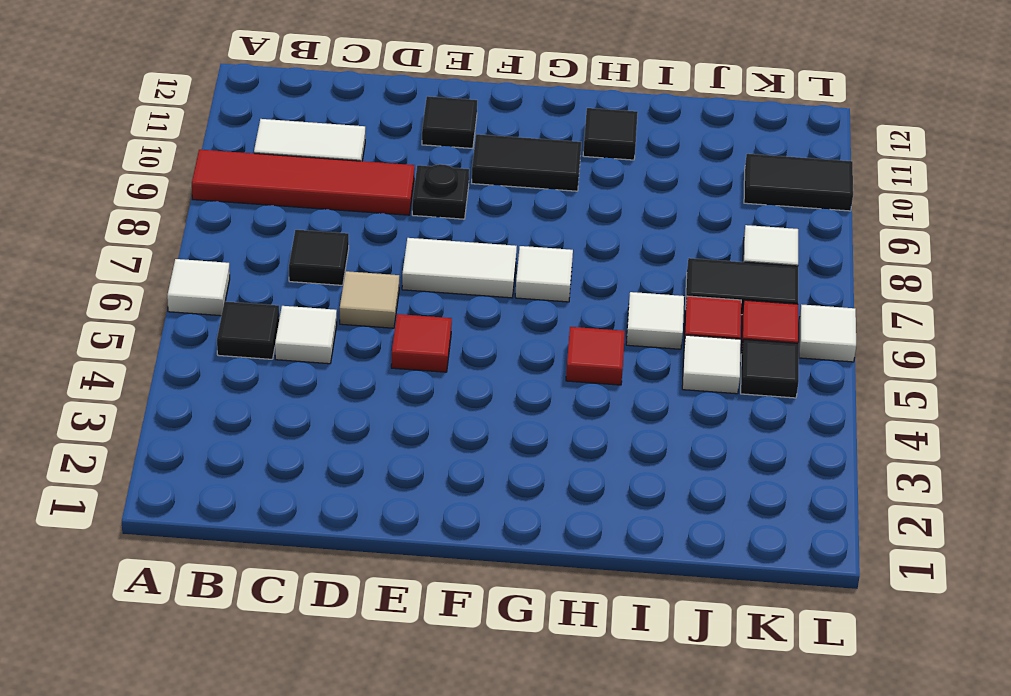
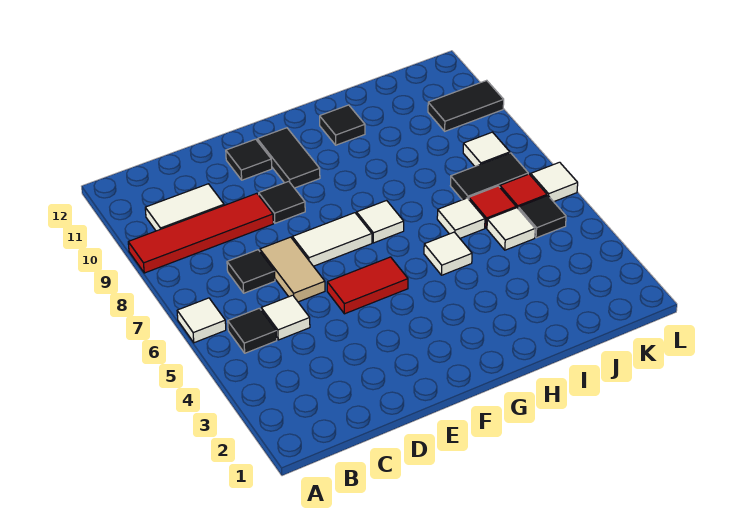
tan tile D6 level 1 -> tan tile D6:D7 level 1
red tile E5 level 1 -> red tile E5:F5 level 1
black plate E9 level 1 -> black tile E9 level 1
black tile F10:G10 level 1 -> black tile F10:F11 level 1
red tile H5 level 1 -> white tile H5 level 1

